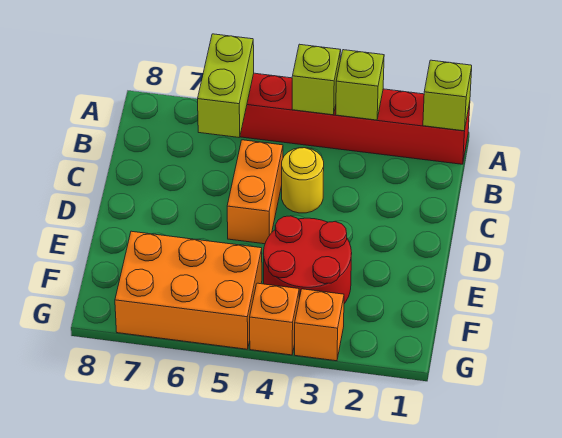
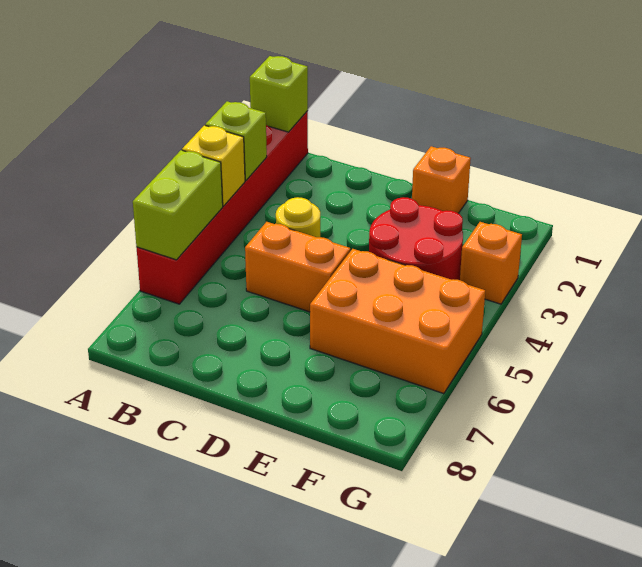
lime brick A4 level 2 -> yellow brick A4 level 2
lime brick A6:B6 level 2 -> lime brick A5:A6 level 2
orange brick F5:G7 level 1 -> orange brick E5:G6 level 1
orange brick G4 level 1 -> orange brick E1 level 1

